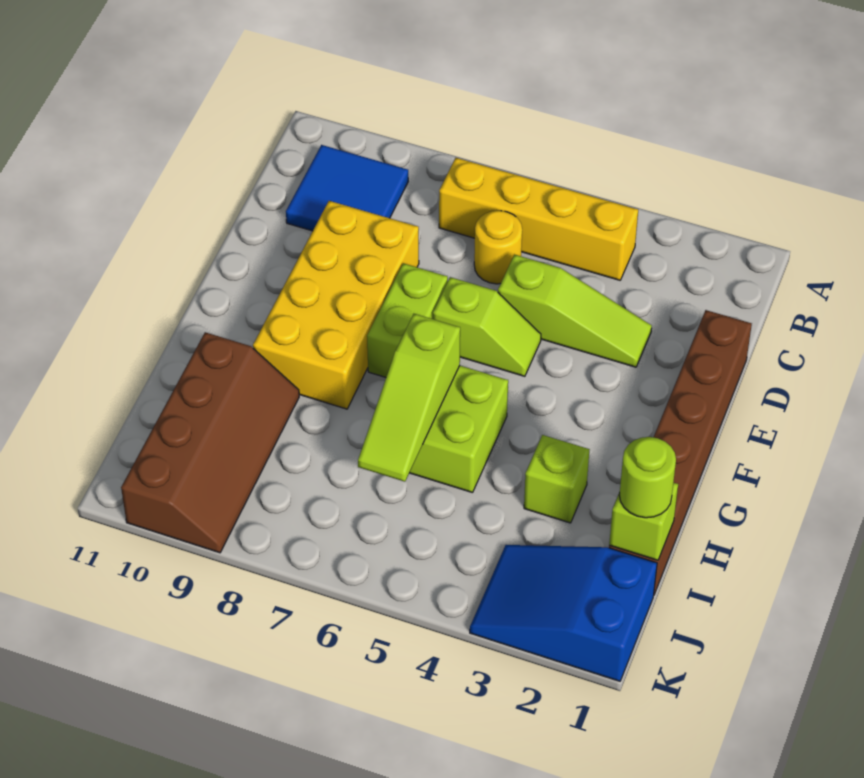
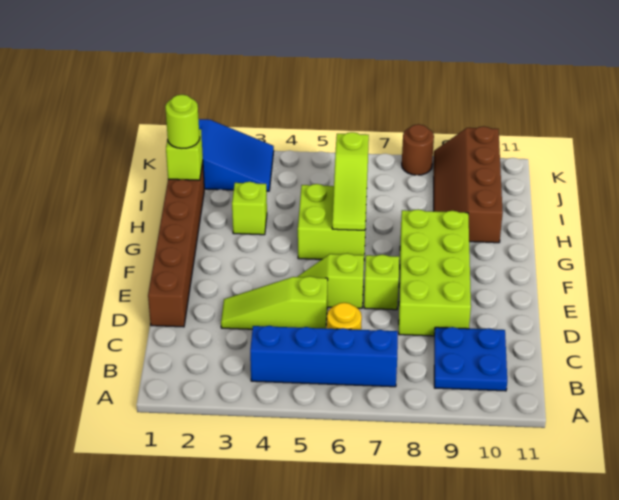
yellow brick B4:B7 level 1 -> blue brick B4:B7 level 1
blue tile B9:C10 level 1 -> blue plate B9:C10 level 1
yellow brick D8:G9 level 1 -> lime brick D8:G9 level 1
lime brick E7:F7 level 1 -> lime brick E7 level 1
lime slope G6:I6 level 2 top G -> lime slope G6:I6 level 2 top I
none -> brown round brick K8 level 1

